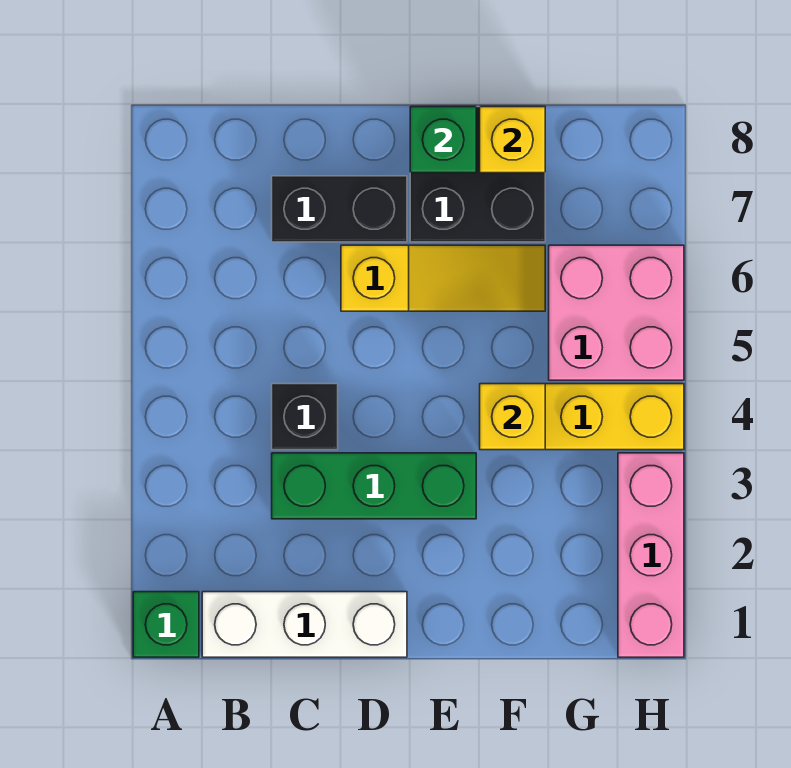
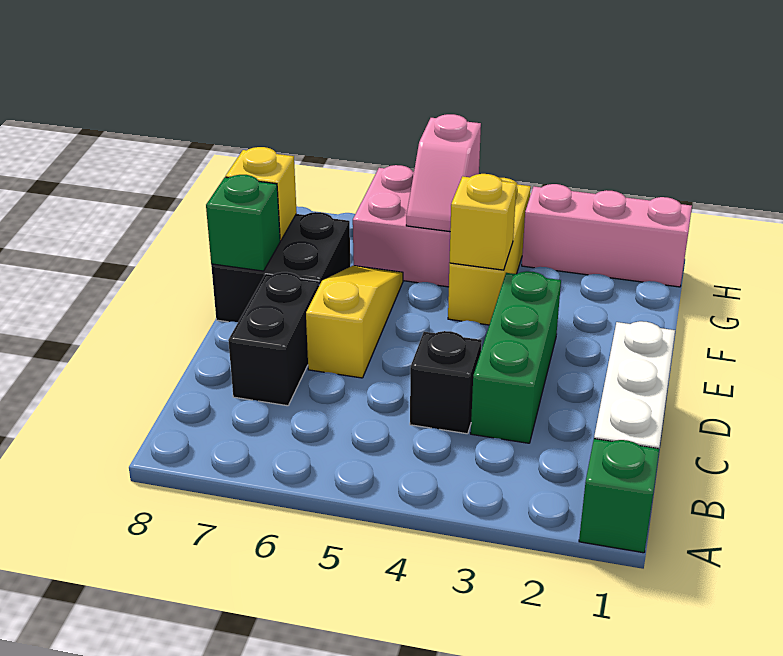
none -> pink slope G5:H5 level 2 top H

